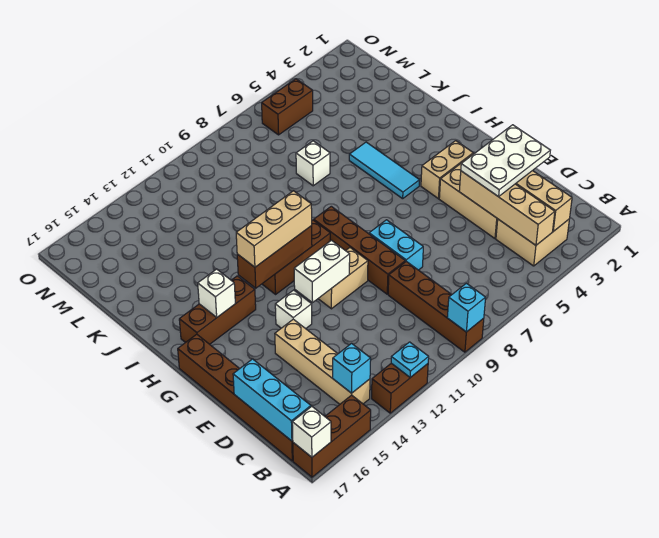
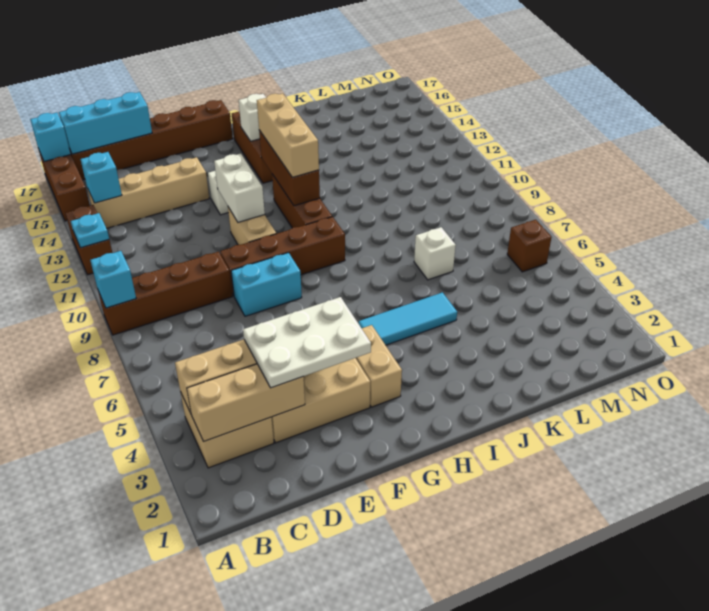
white brick A17 level 2 -> cyan brick A17 level 2
white plate D2:E4 level 3 -> white plate D3:F4 level 3
brown brick N5:N6 level 1 -> brown brick N6 level 1

